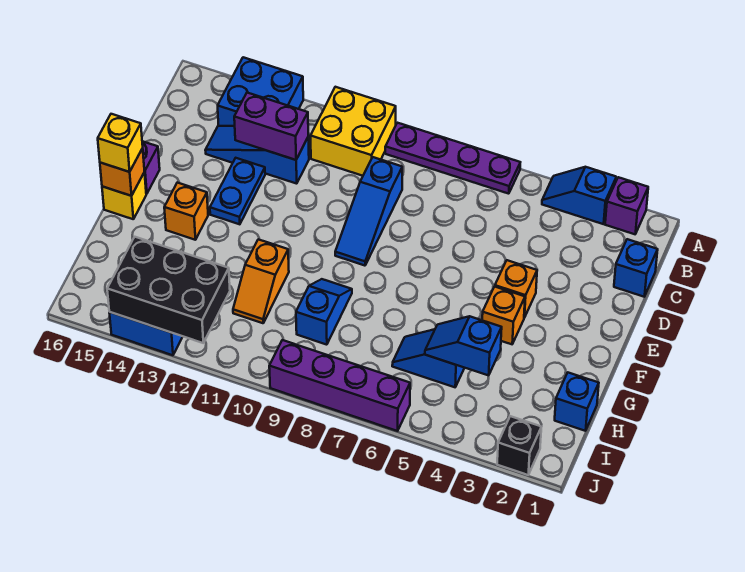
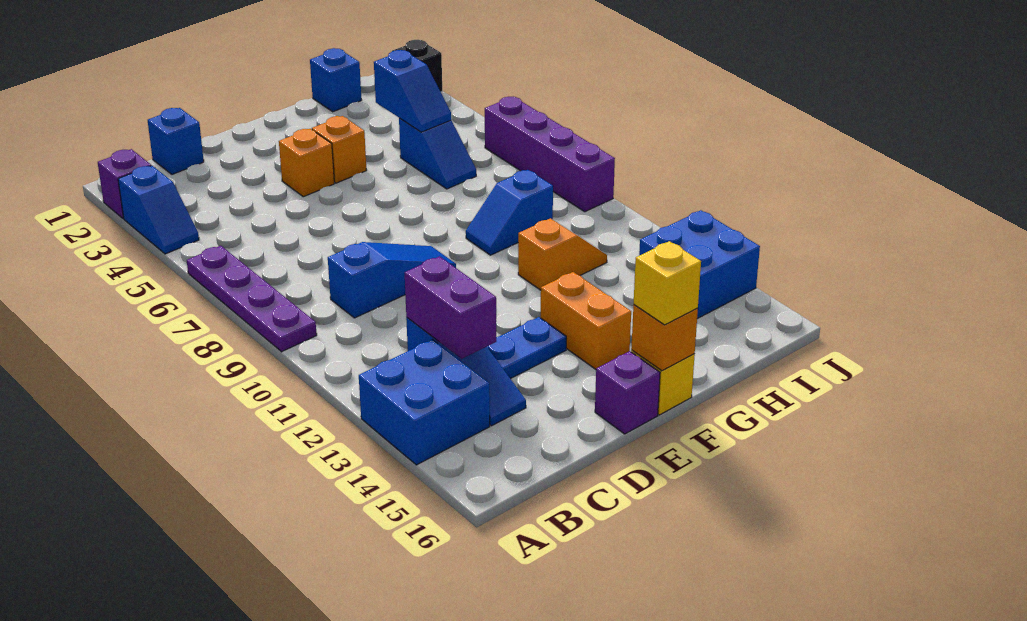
yellow brick A10:B11 level 1 -> none
orange brick F14 level 1 -> orange brick F13:F14 level 1
black brick I12:J14 level 2 -> none

